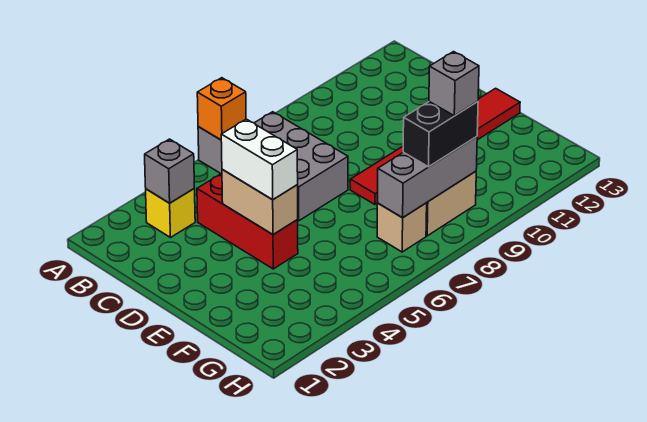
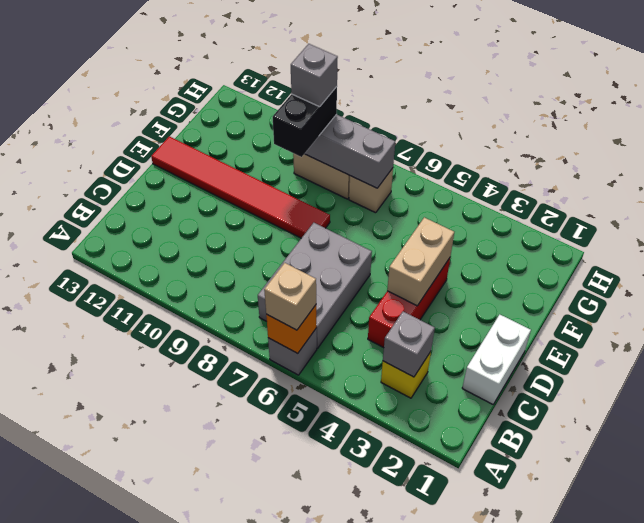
none -> tan brick A6 level 3
white brick D4:E4 level 3 -> white brick C1:D1 level 1
black brick G8:G9 level 3 -> black brick F9:G9 level 3

